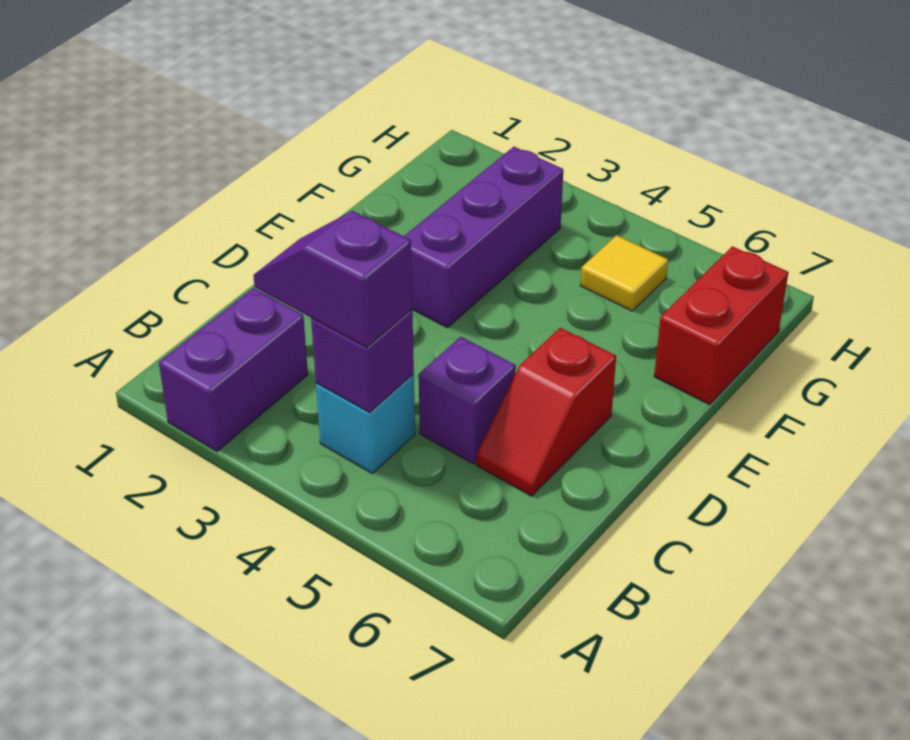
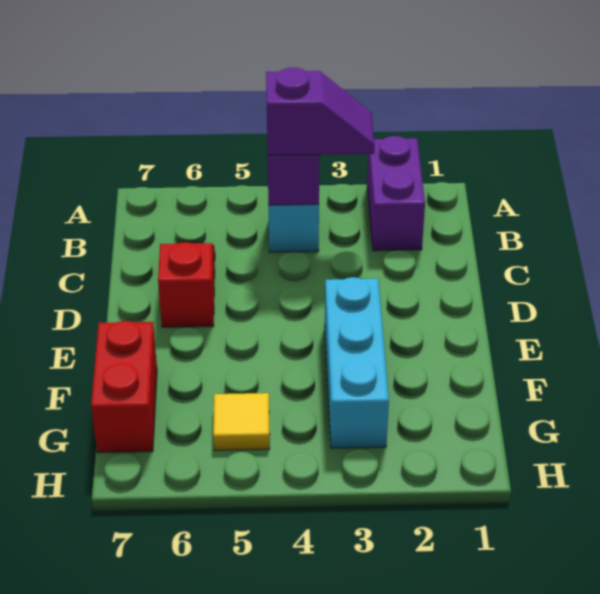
purple brick C5 level 1 -> none
purple brick E3:G3 level 1 -> cyan brick E3:G3 level 1

